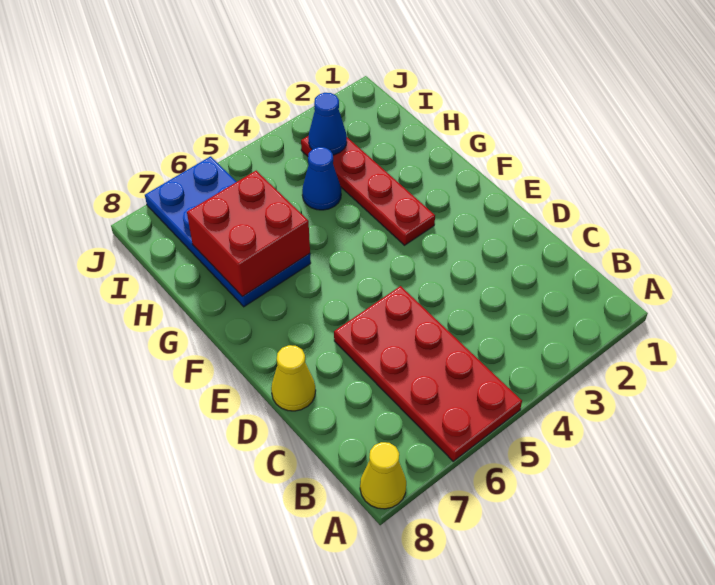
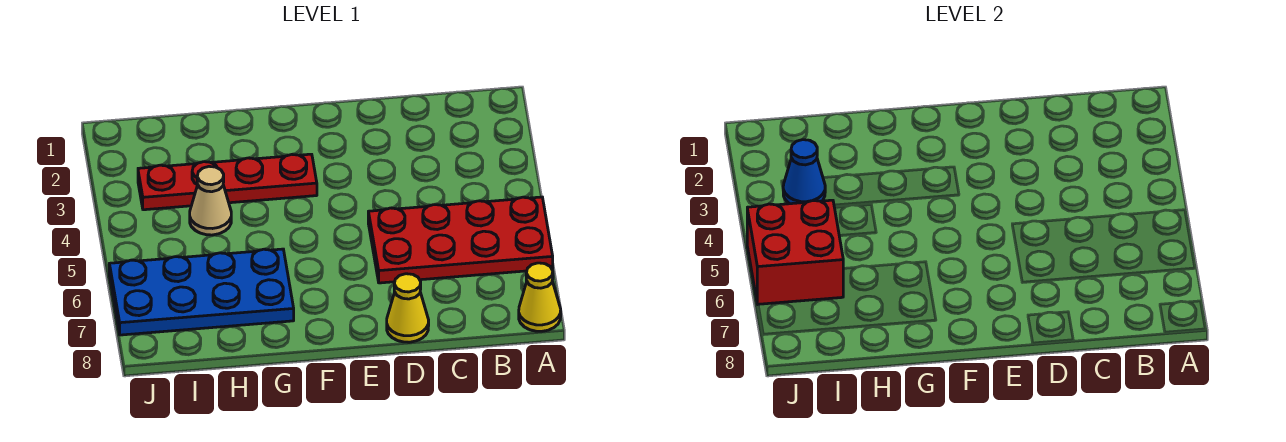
red brick G6:H7 level 2 -> red brick I5:J6 level 2
blue cone H4 level 1 -> tan cone H4 level 1

